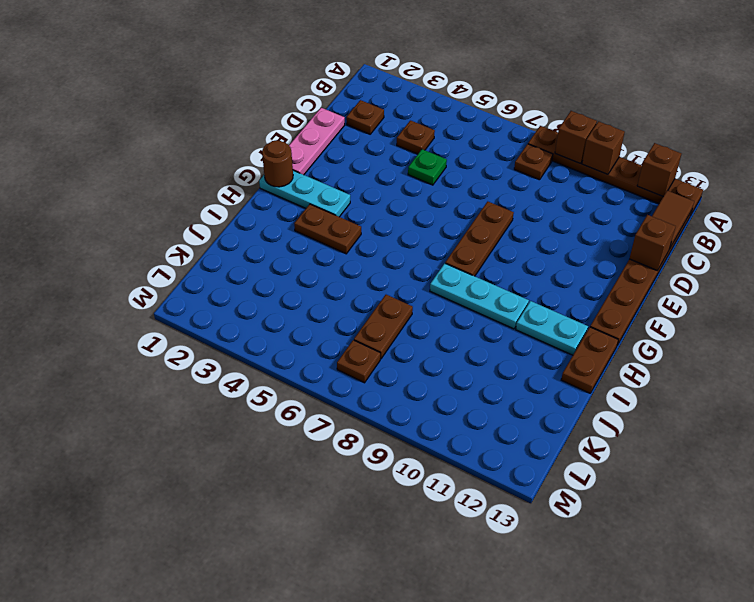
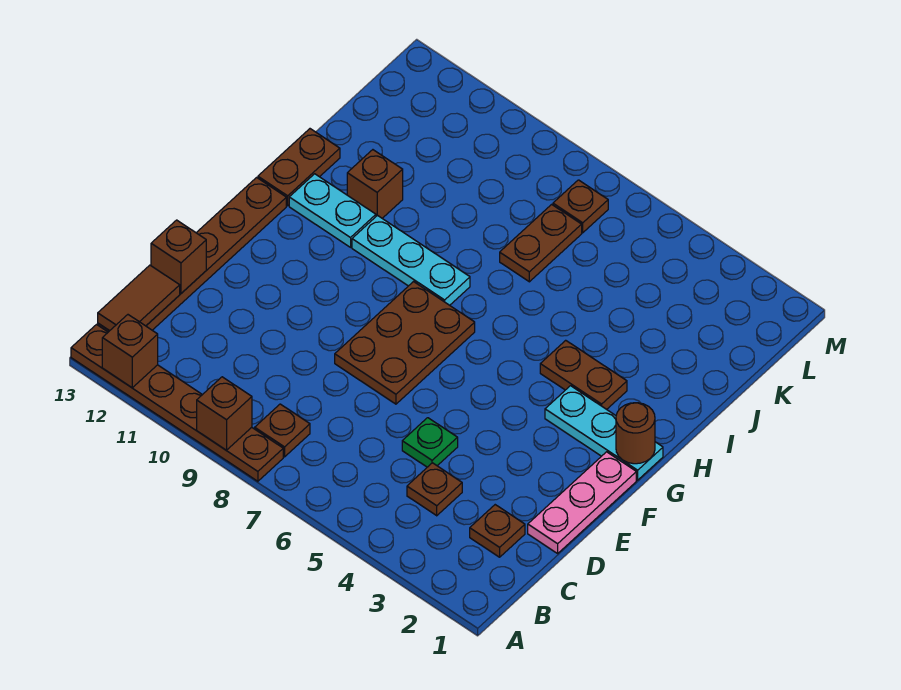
brown brick A10 level 2 -> brown brick I11 level 1
brown plate E8:G8 level 1 -> brown plate E7:G8 level 1

